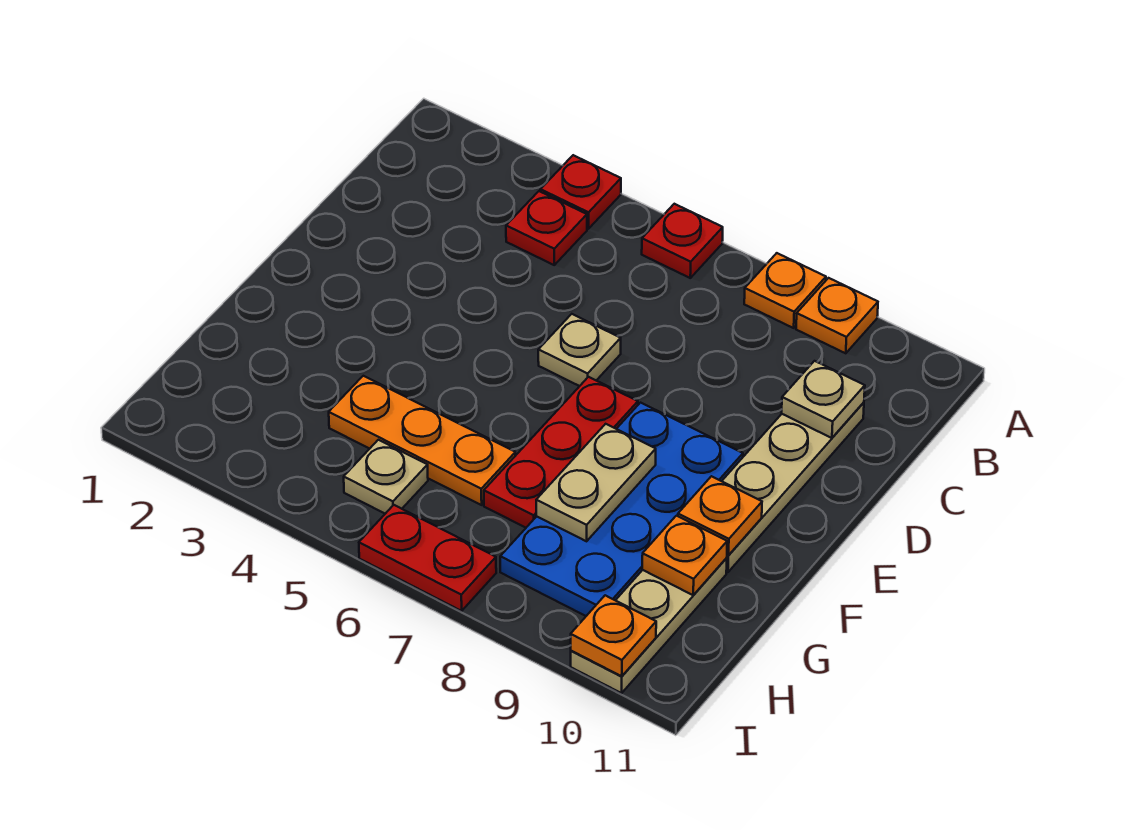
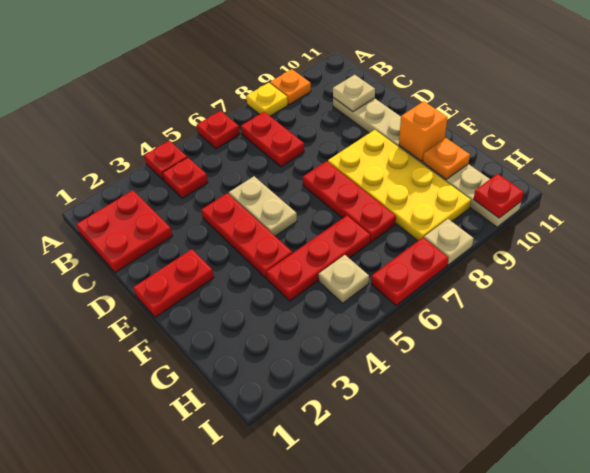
orange plate A8 level 1 -> yellow plate A8 level 1
none -> red plate B1:C2 level 1
none -> red plate B7:C7 level 1
none -> red plate D4:F4 level 1
tan plate D6 level 1 -> tan plate I8 level 1
none -> red plate E1:E2 level 1
blue plate E8:H9 level 1 -> yellow plate E8:H9 level 1
tan plate F8:G8 level 2 -> tan plate D5:E5 level 1
orange plate F10 level 2 -> orange brick F10 level 2
orange plate G4:G6 level 1 -> red plate G4:G6 level 1
orange plate I10 level 2 -> red plate I10 level 2

